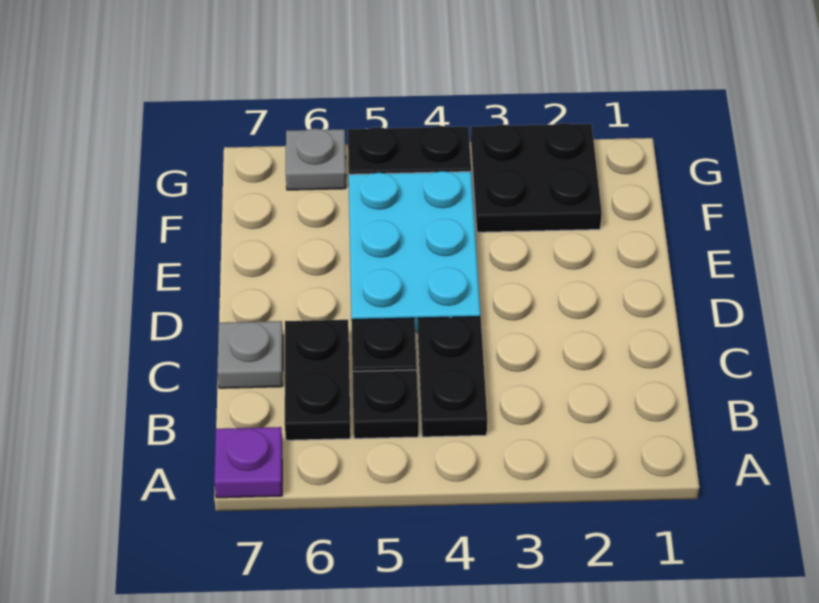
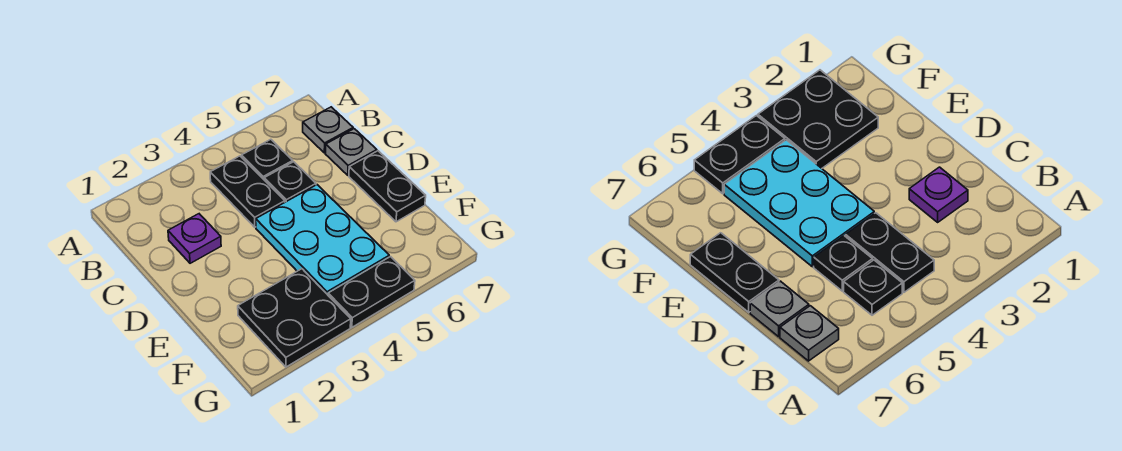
purple plate A7 level 1 -> purple plate C2 level 1
black plate B6:C6 level 1 -> black plate D7:E7 level 1
grey plate G6 level 1 -> grey plate B7 level 1

